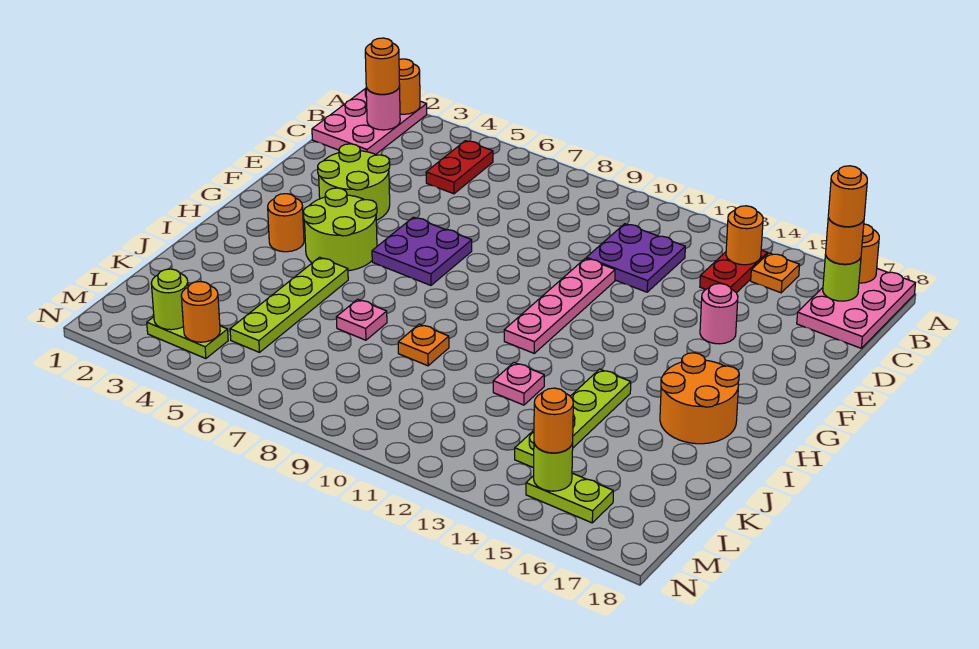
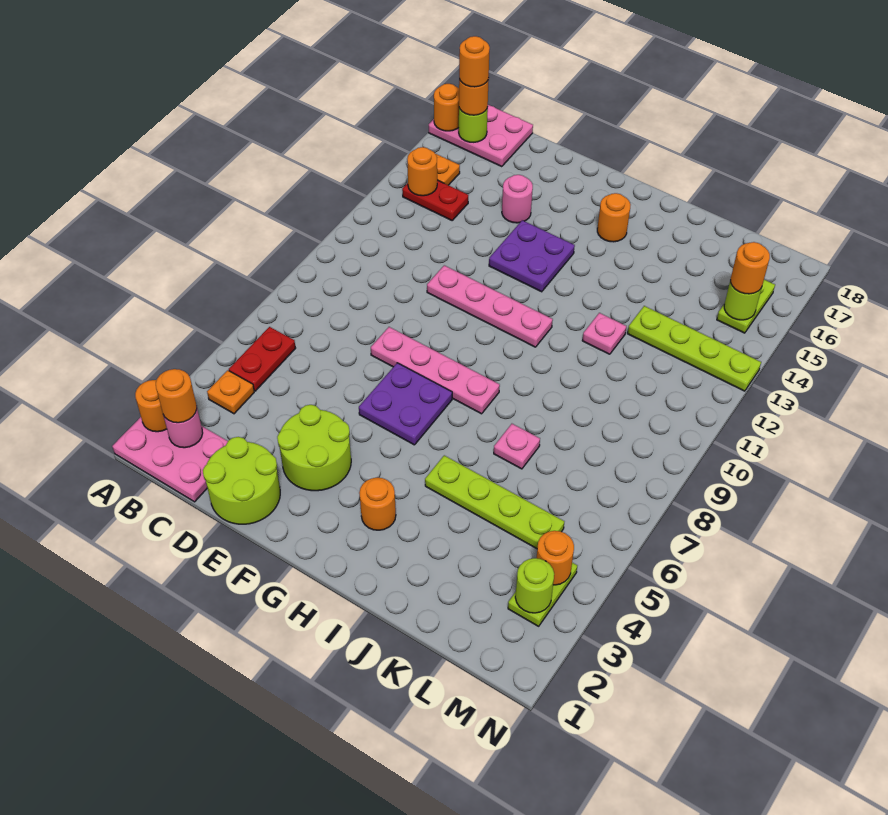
red plate B5:C5 level 1 -> red plate B5:B6 level 1
purple plate C11:D12 level 1 -> purple plate F13:G14 level 1
none -> pink plate E8:H8 level 1
lime round brick G4:H5 level 1 -> lime round brick D1:E2 level 1
orange round brick H16:I17 level 1 -> orange round brick H16 level 1
lime plate I14:L14 level 1 -> lime plate K13:N13 level 1
orange plate J9 level 1 -> orange plate B4 level 1

